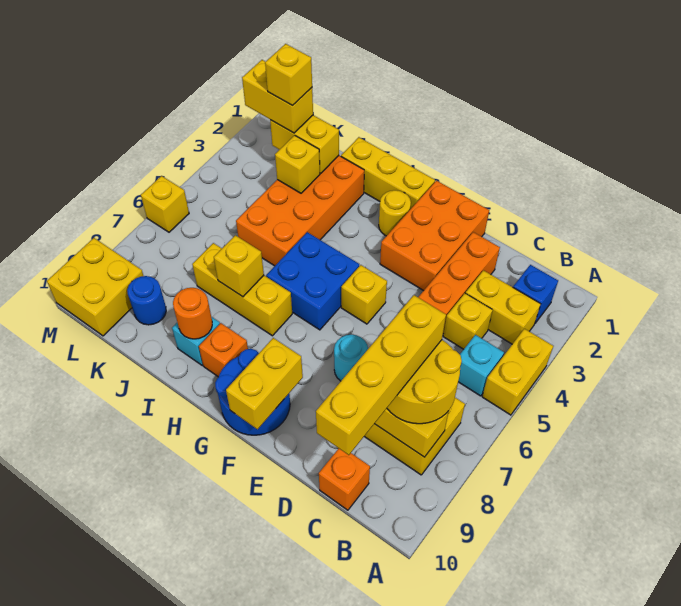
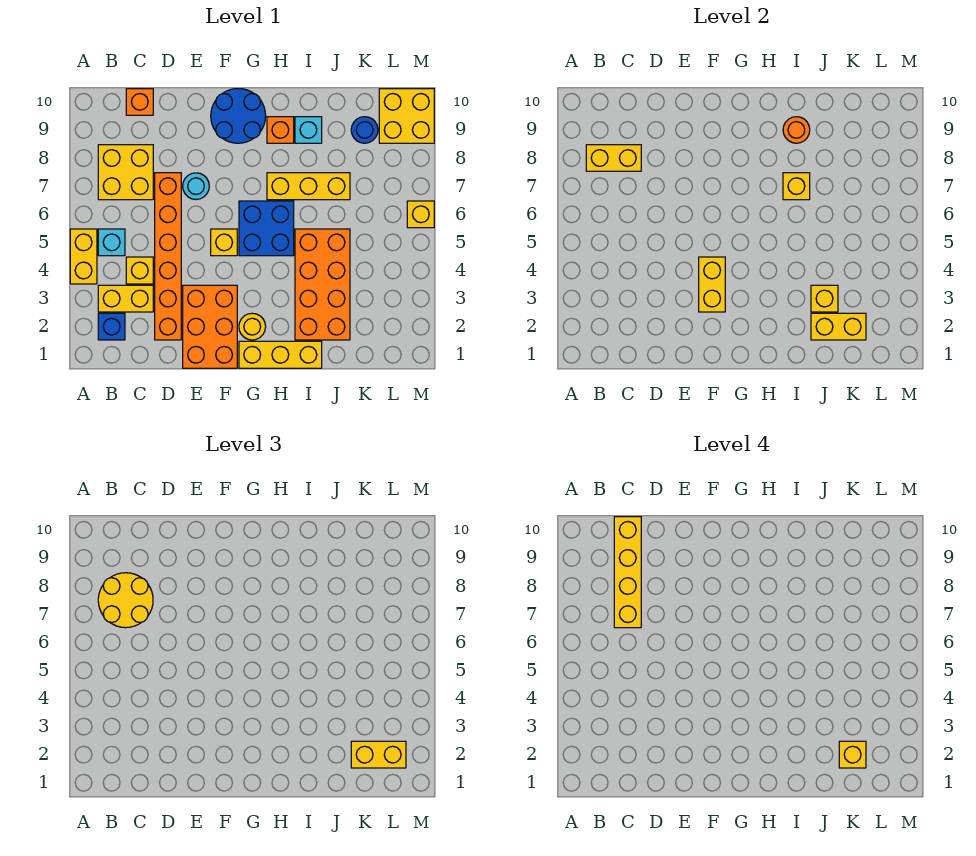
yellow brick F9:F10 level 2 -> yellow brick F3:F4 level 2

